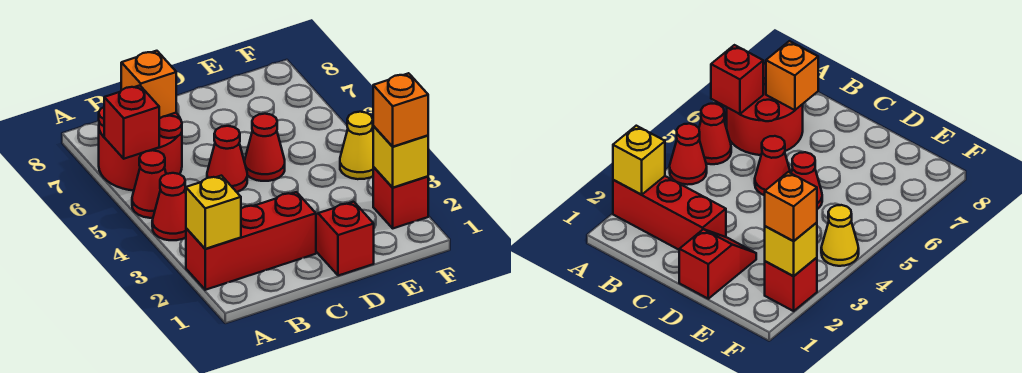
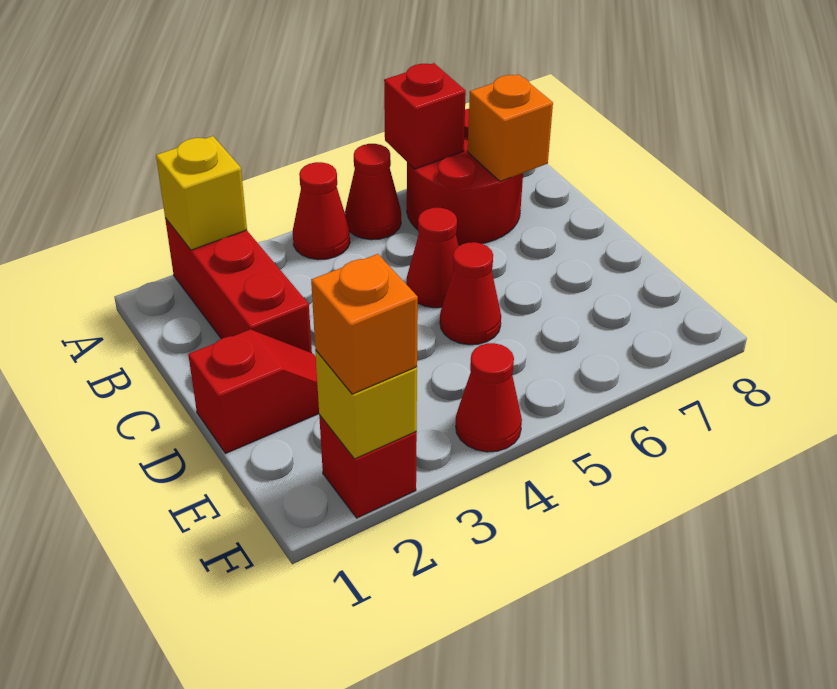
yellow cone F4 level 1 -> red cone F4 level 1

